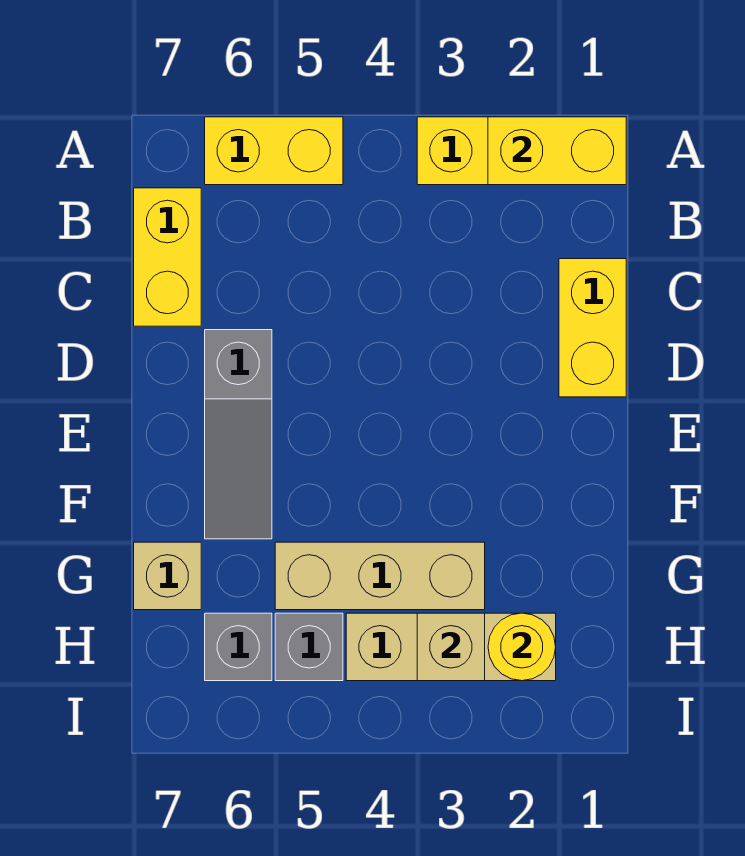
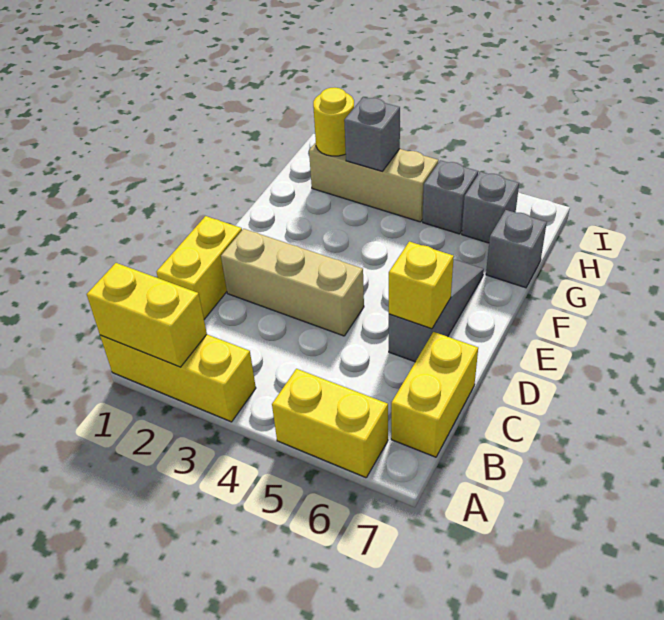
none -> yellow brick D6 level 2
tan brick G3:G5 level 1 -> tan brick D2:D4 level 1
tan brick G7 level 1 -> grey brick G7 level 1
tan brick H3 level 2 -> grey brick H3 level 2

